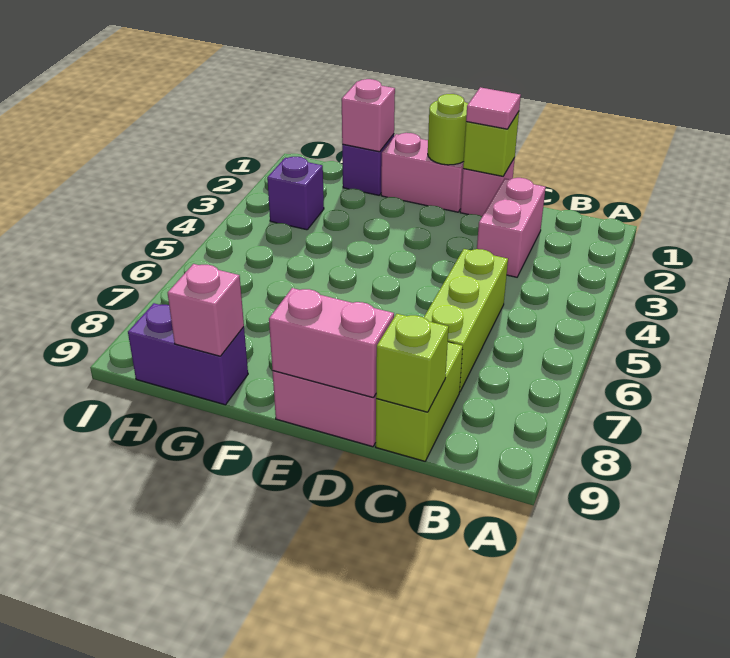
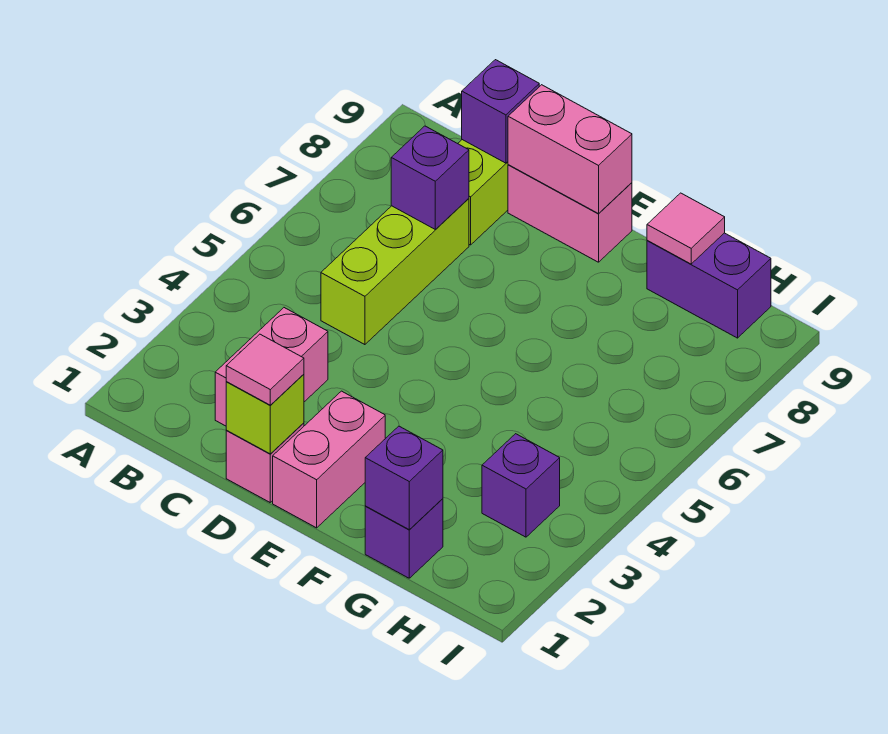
none -> purple brick C7 level 2
lime brick C9 level 2 -> purple brick C9 level 2
pink brick E1:F1 level 1 -> pink brick E1:E2 level 1
lime round brick E1 level 2 -> none
pink brick G1 level 2 -> purple brick G1 level 2
pink brick G9 level 2 -> pink tile G9 level 2

